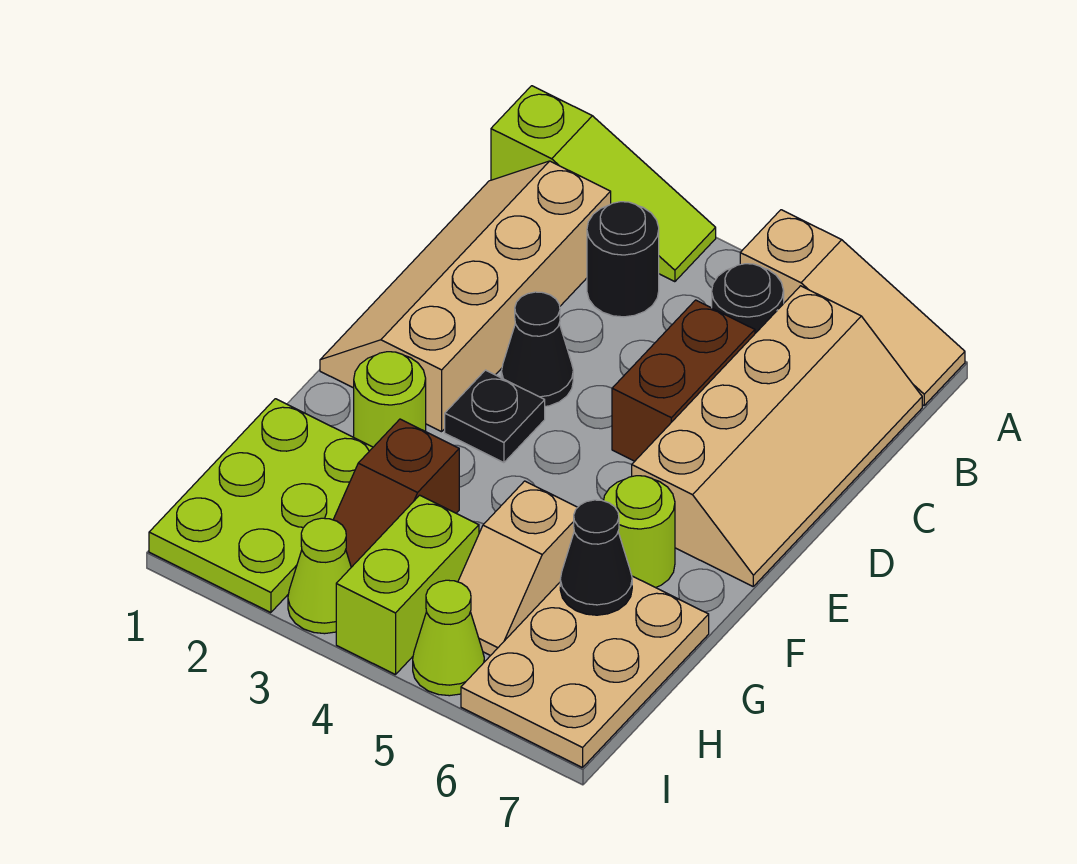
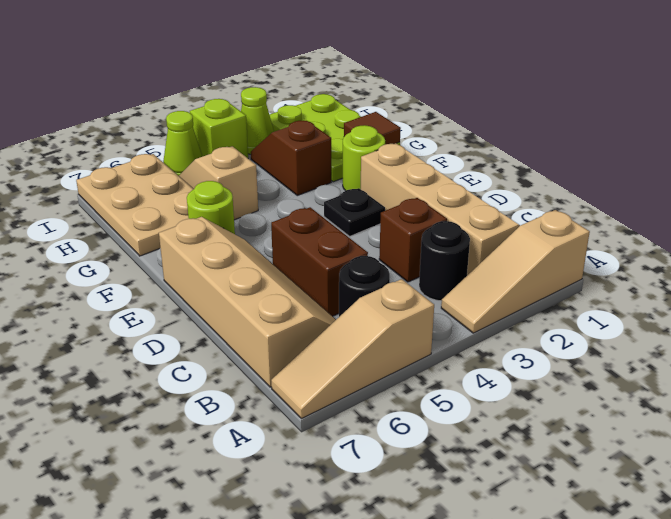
lime slope A1:A3 level 1 top 1 -> tan slope A1:A3 level 1 top 1
tan slope B6:E7 level 1 top 6 -> tan slope B6:E7 level 1 top 7
none -> brown brick C3 level 1
black cone D3 level 1 -> none
none -> brown tile G1 level 2
black cone G6 level 2 -> none
lime brick H4:I4 level 1 -> lime brick I4 level 1

